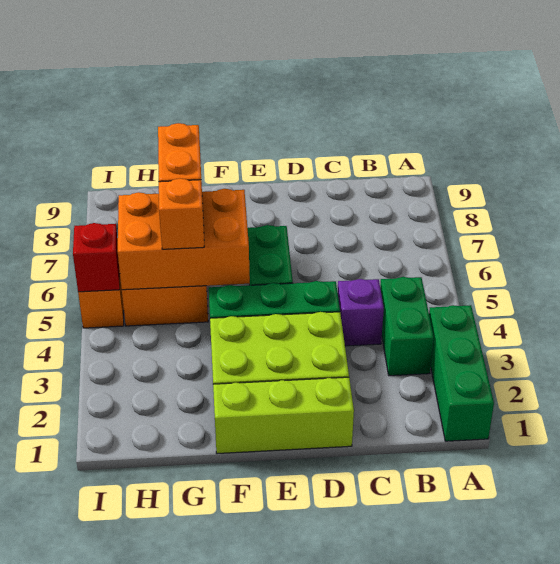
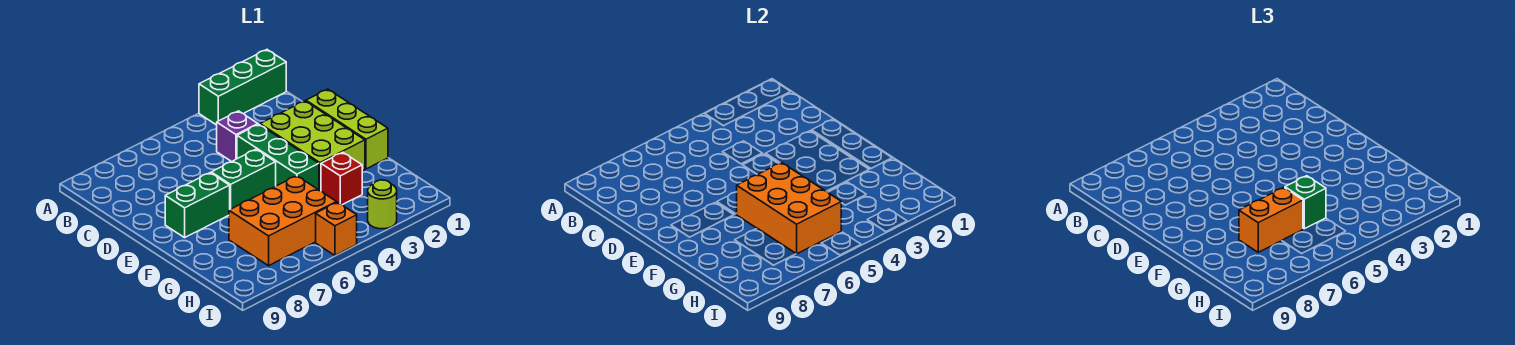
green brick B3:B4 level 1 -> green brick E7:E8 level 1
orange brick G5 level 3 -> green brick G5 level 3
none -> lime round brick I3 level 1
red brick I5 level 2 -> red brick G3 level 1

